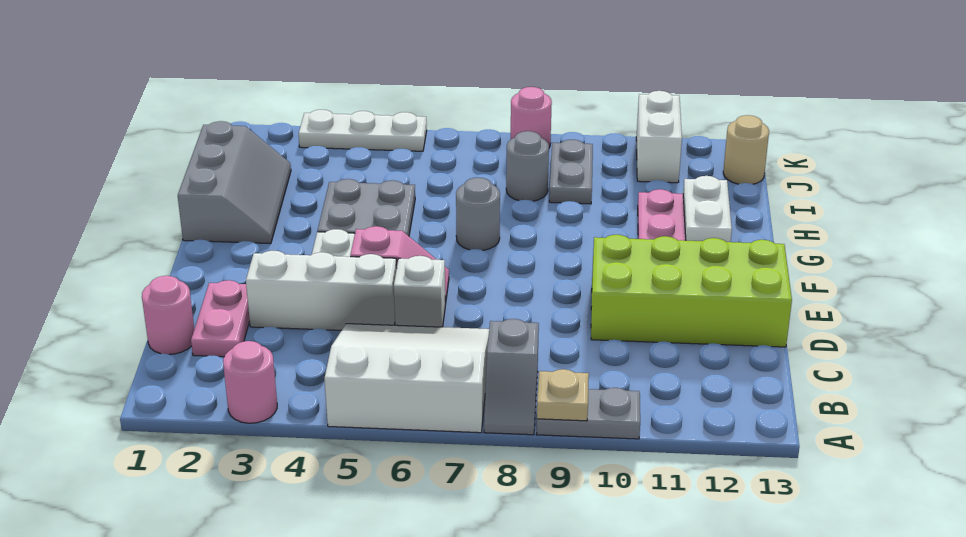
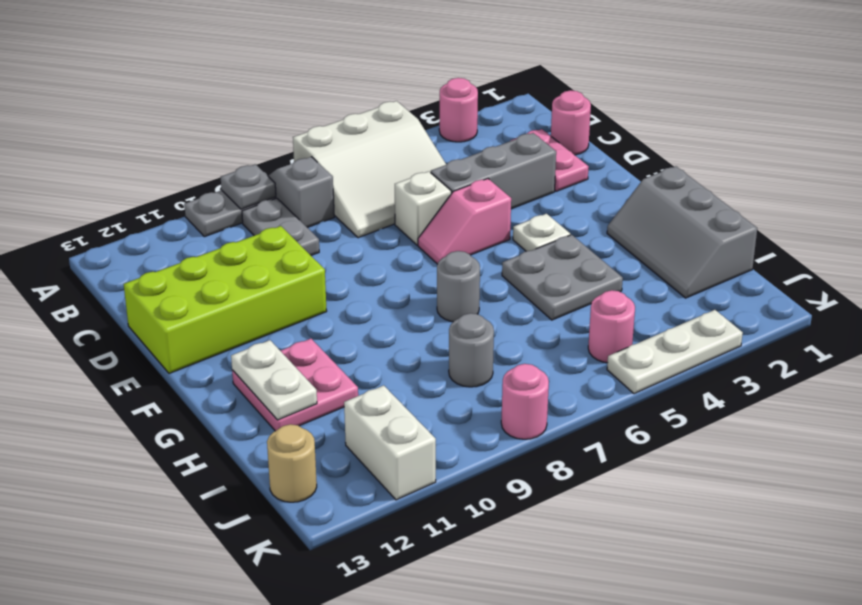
tan plate A9 level 2 -> grey plate A9 level 2
white brick D3:D5 level 1 -> grey brick D3:D5 level 1
grey plate I9:J9 level 1 -> grey plate B9:C9 level 1
none -> pink round brick J5 level 1

